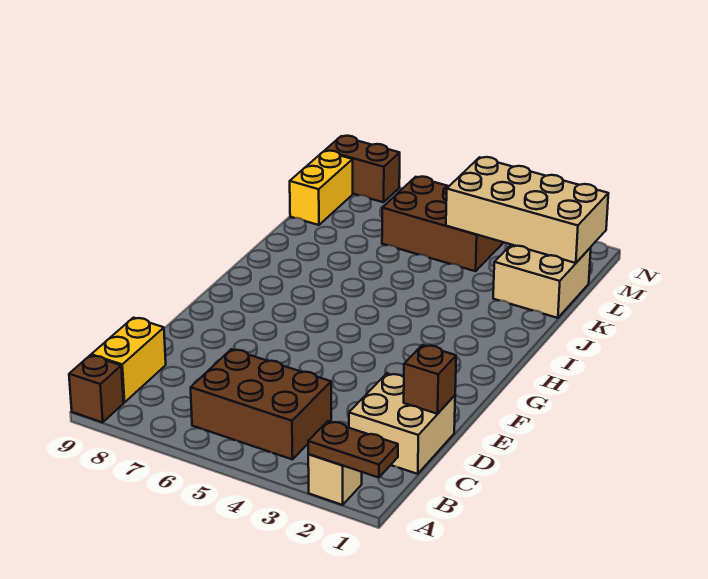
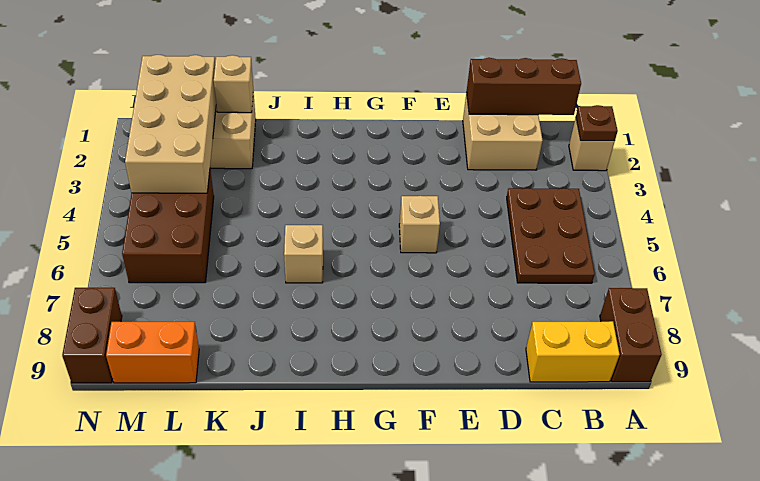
brown plate A1:A2 level 2 -> brown plate A2 level 2
brown brick A9 level 1 -> brown brick A8:A9 level 1
brown brick B4:C6 level 1 -> brown plate B4:C6 level 1
brown brick D1 level 2 -> brown brick B1:D1 level 2
none -> tan brick F5 level 1
none -> tan brick I6 level 1
none -> tan brick K1 level 2
yellow brick L9:M9 level 1 -> orange brick L9:M9 level 1

